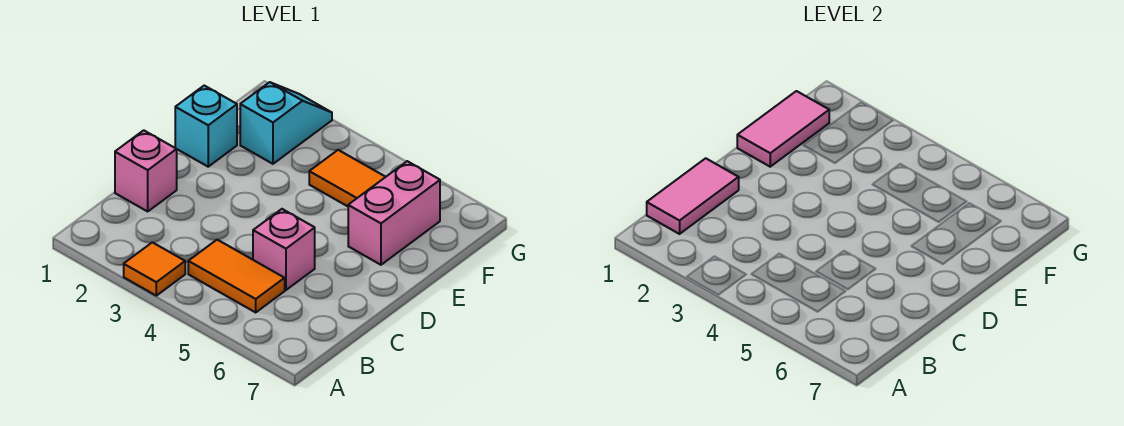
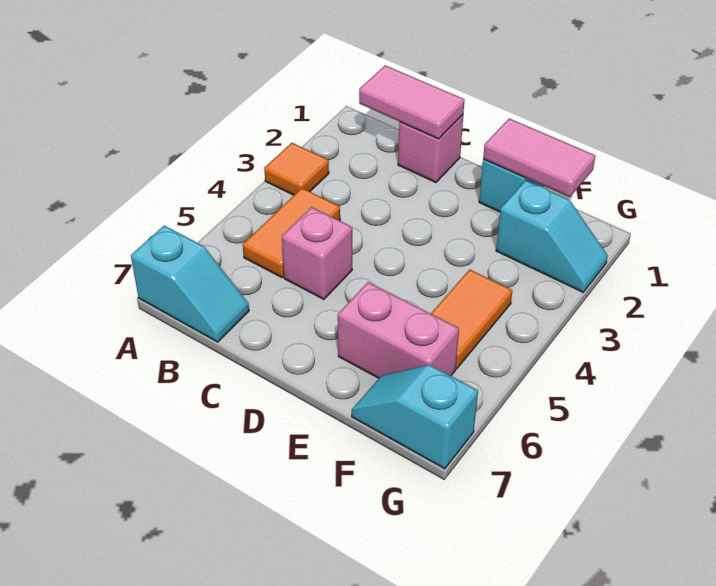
none -> cyan slope A7:B7 level 1 top A
none -> cyan slope F7:G7 level 1 top G

